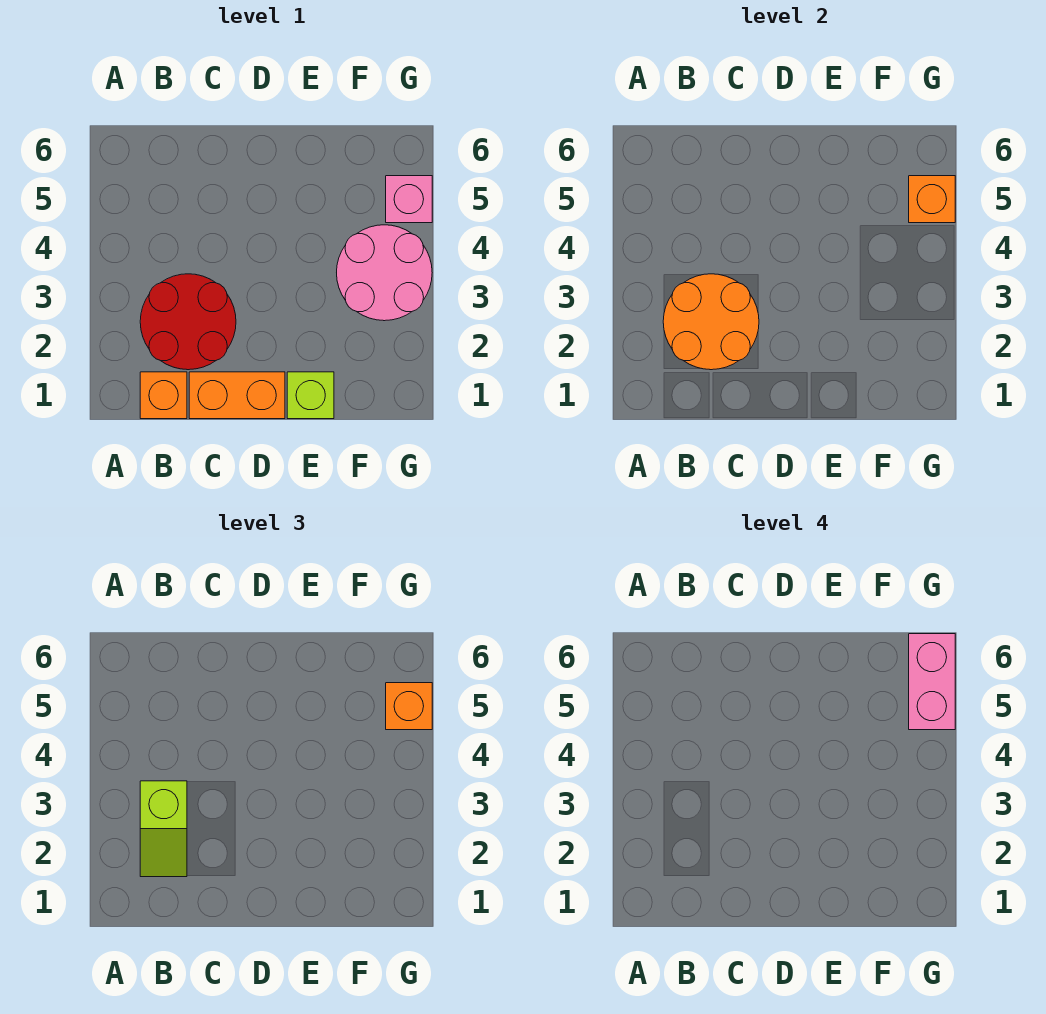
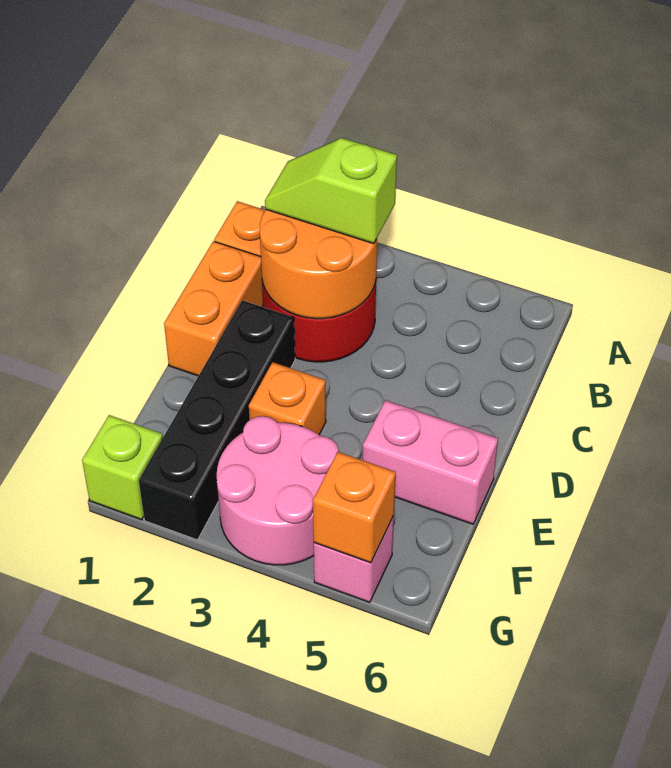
none -> black brick D2:G2 level 1
lime brick E1 level 1 -> lime brick G1 level 1
orange brick G5 level 3 -> orange brick E3 level 1
pink brick G5:G6 level 4 -> pink brick E5:E6 level 1

